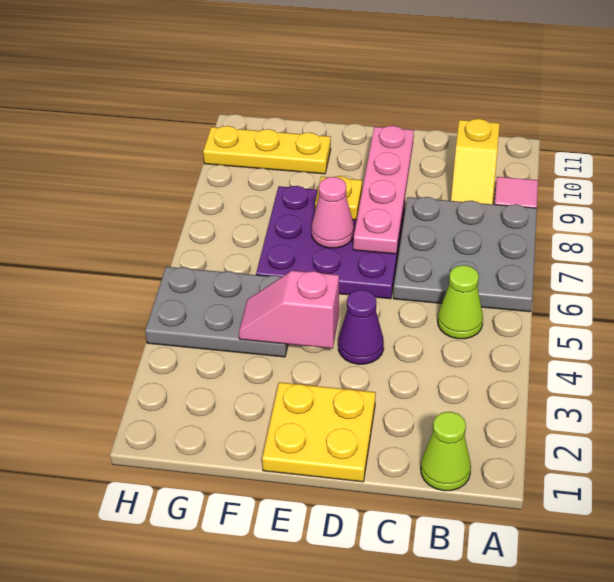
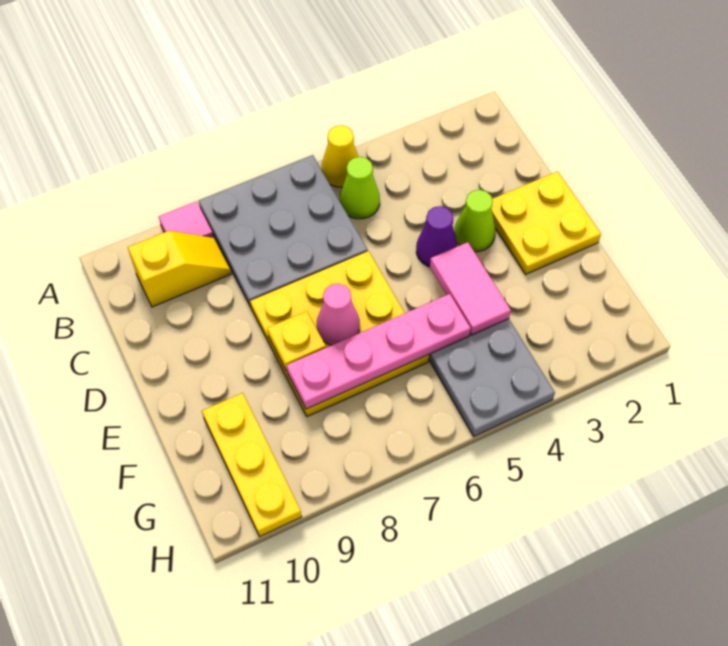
none -> yellow cone A5 level 1
lime cone B1 level 1 -> lime cone D3 level 1
purple plate D6:F8 level 1 -> yellow plate D6:F8 level 1
pink plate D7:D10 level 2 -> pink plate F5:F8 level 2
pink slope E4:F4 level 2 top E -> pink tile E4:F4 level 2

